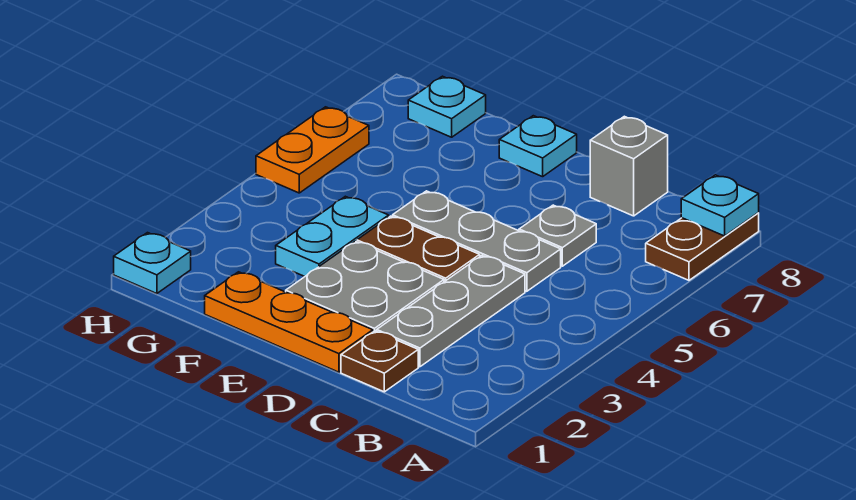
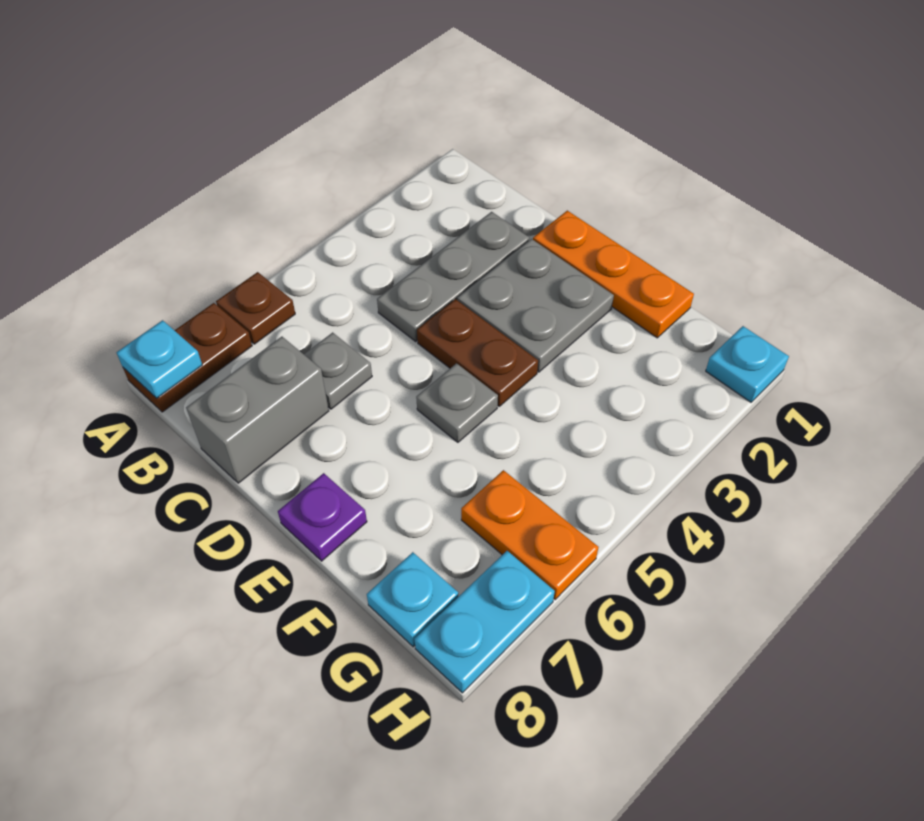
brown plate C1 level 1 -> brown plate A6 level 1
grey plate C5:E5 level 1 -> grey plate E5 level 1
grey brick C8 level 1 -> grey brick C7:C8 level 1
cyan plate E8 level 1 -> purple plate E8 level 1
cyan plate F3:F4 level 1 -> cyan plate H7:H8 level 1
orange plate H5:H6 level 1 -> orange plate G6:H6 level 1

